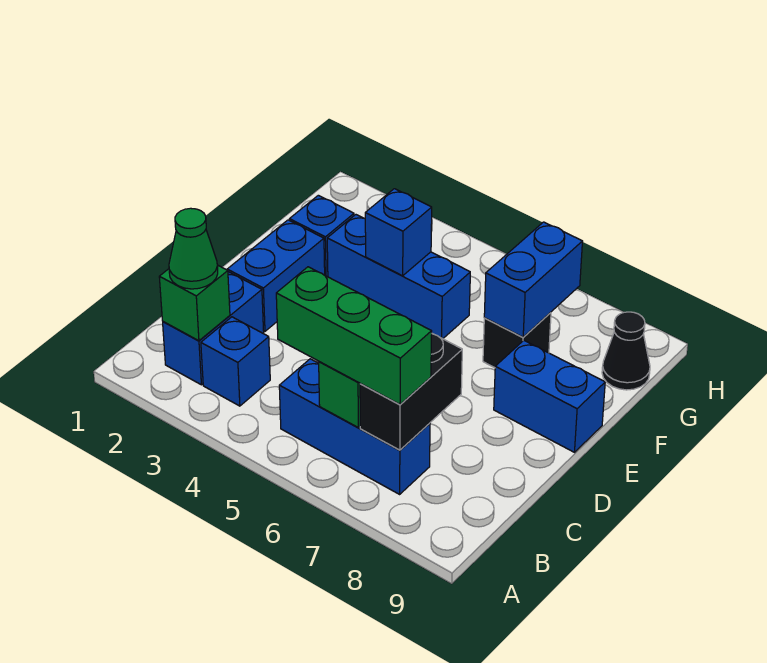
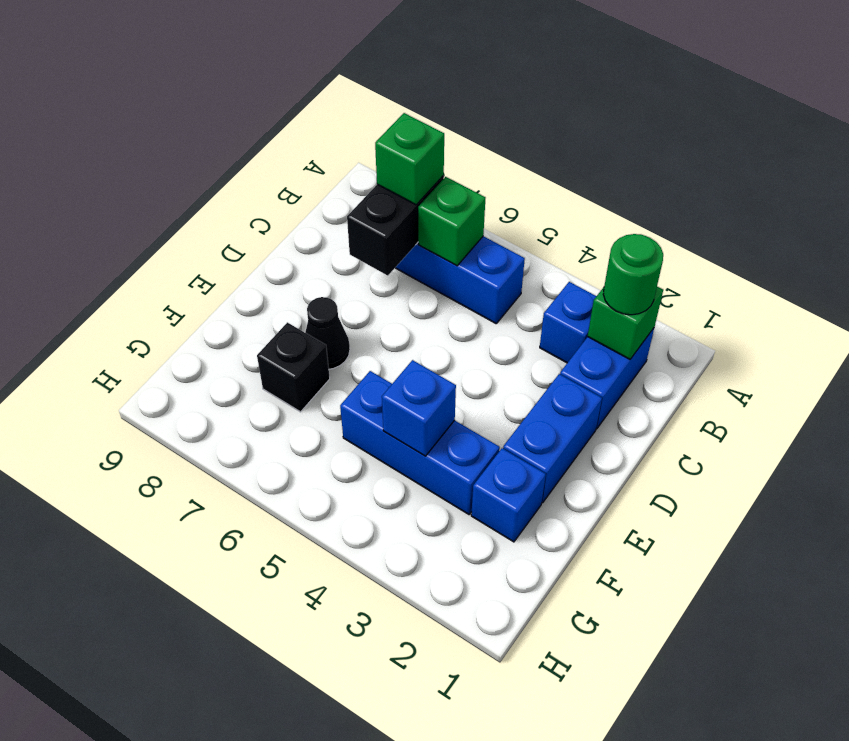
green cone B2 level 3 -> green round brick B2 level 3
green brick B5:B7 level 3 -> green brick B7 level 3
blue brick E8:E9 level 1 -> none
blue brick F7:G7 level 2 -> none
black cone G9 level 1 -> black cone E7 level 1

